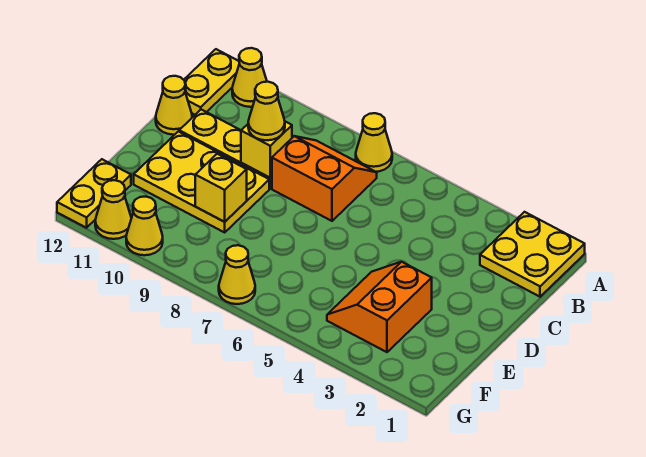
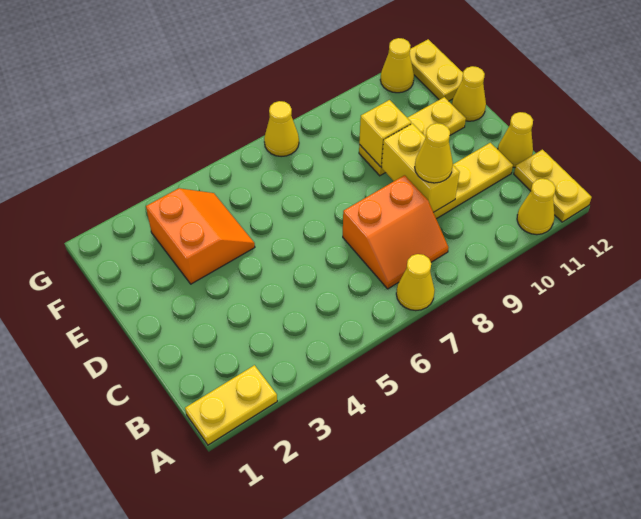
yellow plate A1:B2 level 1 -> yellow plate A1:A2 level 1
yellow brick C9 level 2 -> yellow brick C9:D9 level 2
yellow plate D9:E11 level 1 -> yellow plate E9:E11 level 1
yellow cone G10 level 1 -> yellow cone E12 level 1

